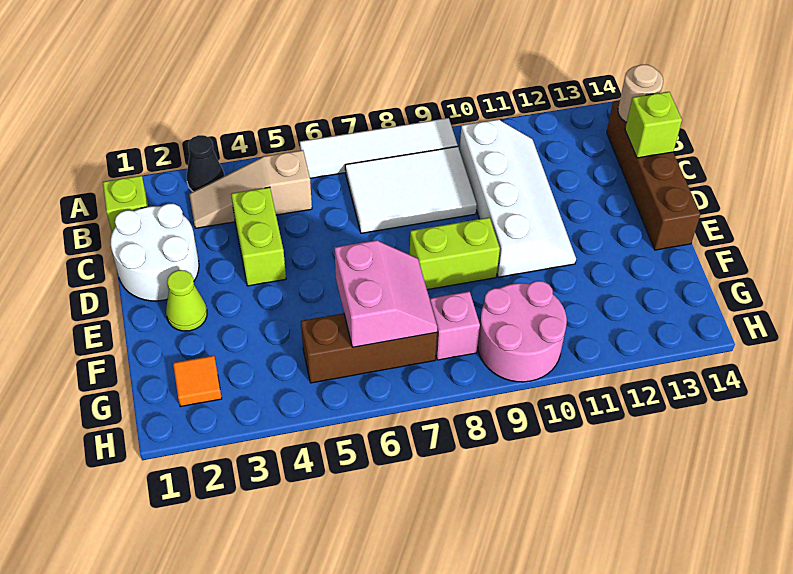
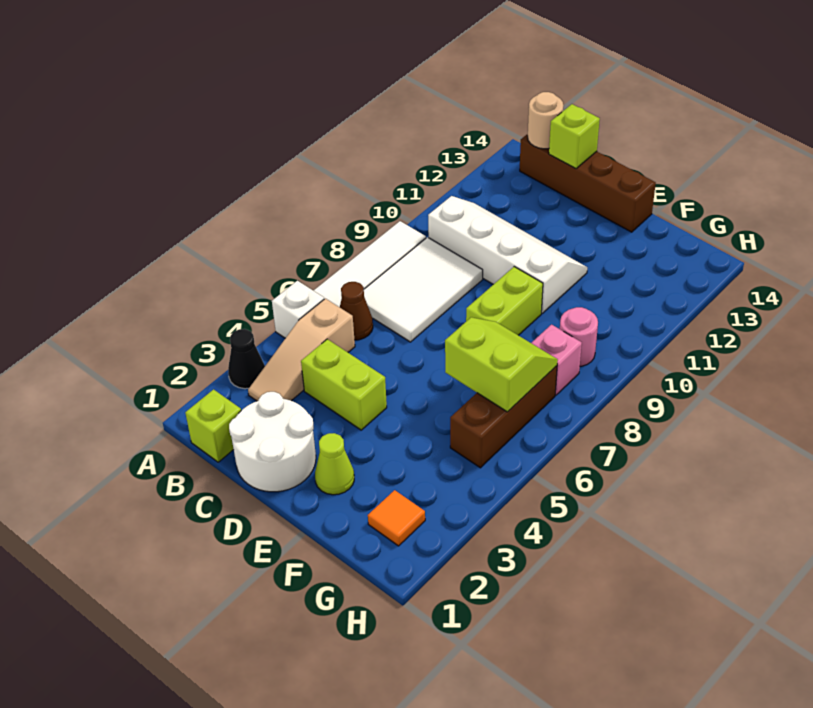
none -> white brick A5 level 1
none -> brown cone B6 level 1
pink slope F6:G7 level 2 top 6 -> lime slope F6:G7 level 2 top 6
pink round brick G9:H10 level 1 -> pink round brick G9 level 1

